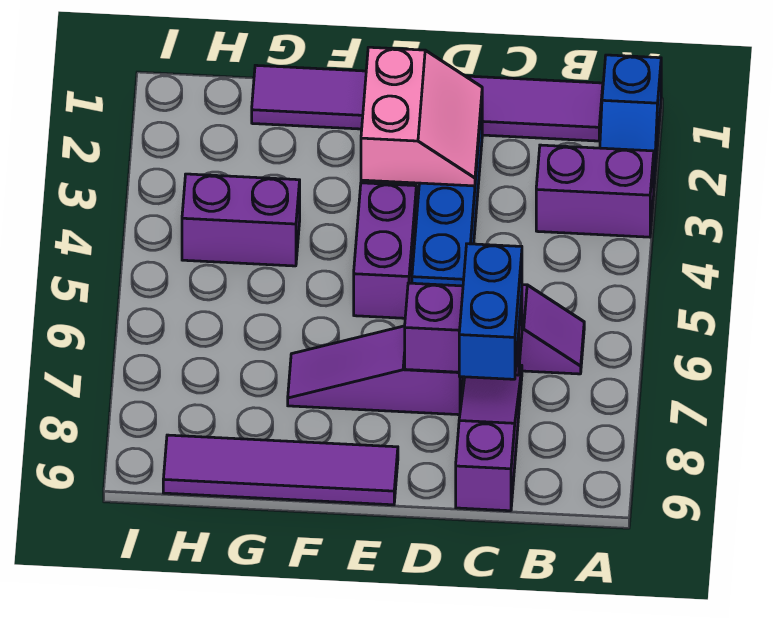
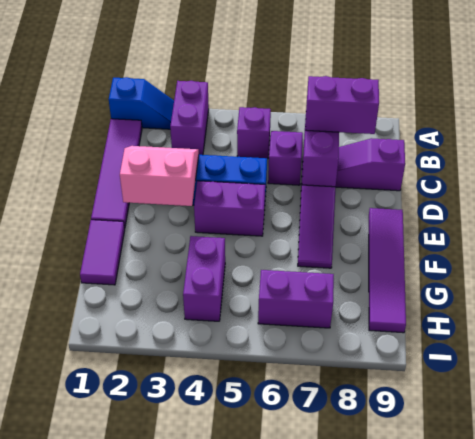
none -> purple brick B5 level 1
blue brick C7:C8 level 3 -> purple brick C7:C8 level 3
none -> purple brick H6:H7 level 1

